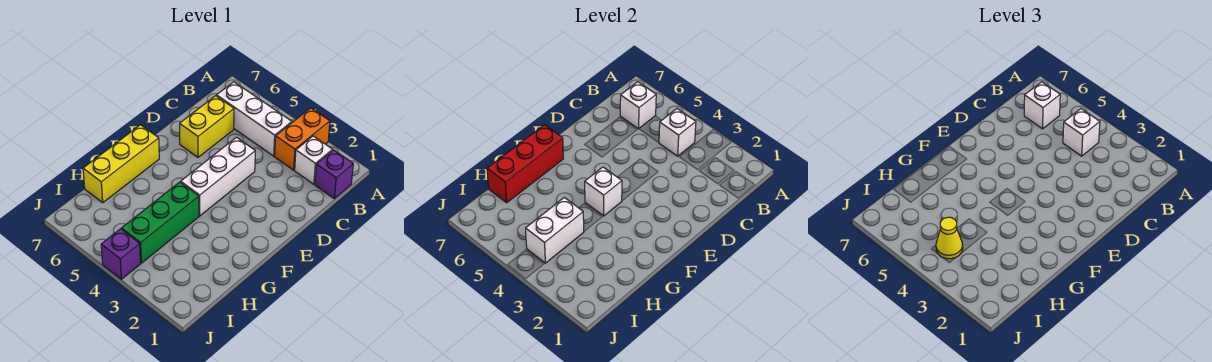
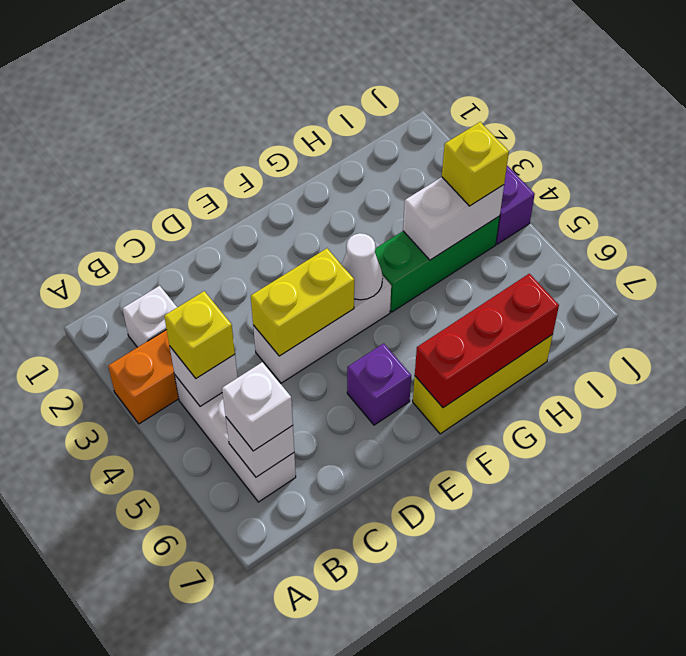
purple brick B1 level 1 -> purple brick E6 level 1
white brick B4 level 3 -> yellow brick B4 level 3
yellow brick C6:D6 level 1 -> yellow brick D4:E4 level 2
white brick F4 level 2 -> white cone F4 level 2
yellow cone I4 level 3 -> yellow brick I4 level 3

